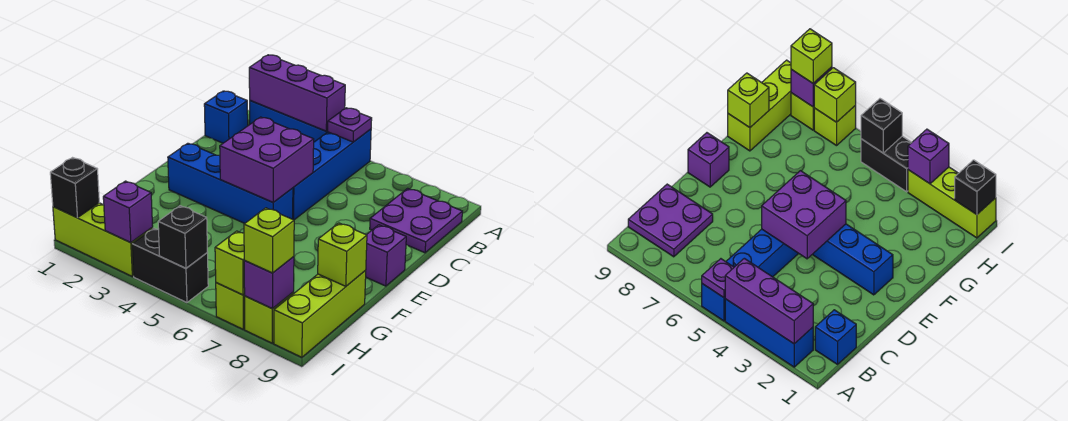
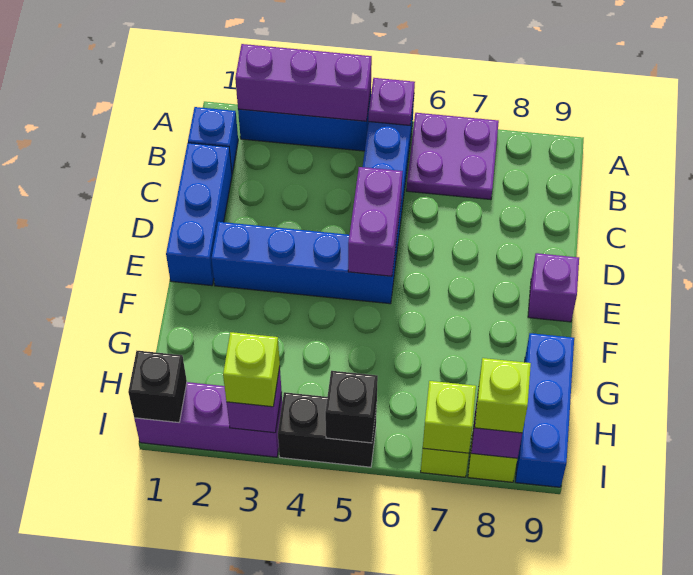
purple plate B8:C9 level 1 -> purple plate A6:B7 level 1
none -> blue brick C1:E1 level 1
purple brick D4:E5 level 2 -> purple brick D5:E5 level 2
lime brick G9:I9 level 1 -> blue brick G9:I9 level 1
lime brick G9 level 2 -> lime brick I3 level 3
lime brick I1:I3 level 1 -> purple brick I1:I3 level 1

